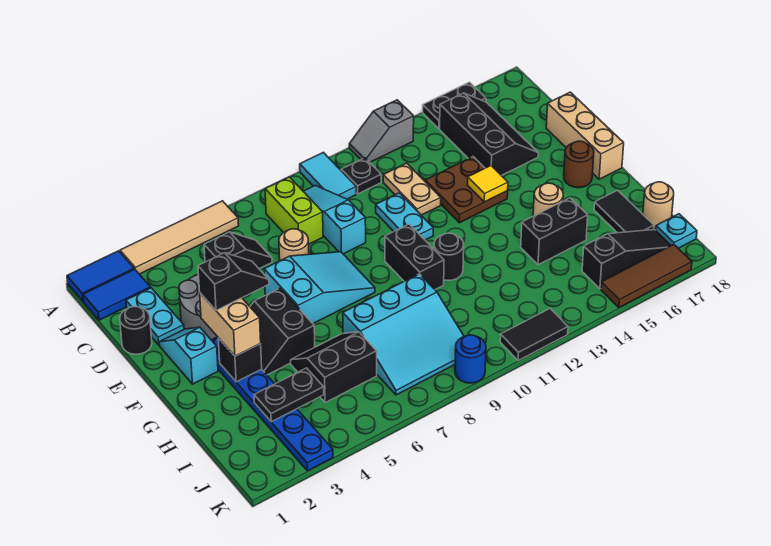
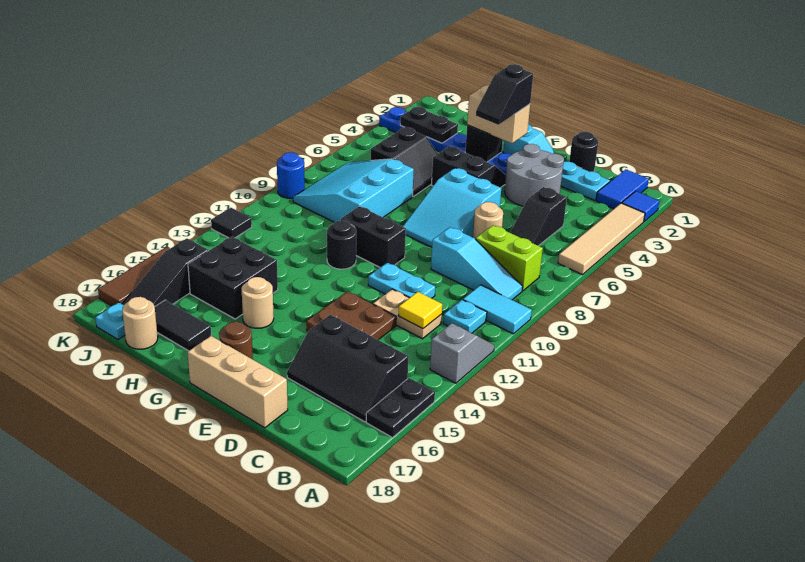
blue tile A1:A2 level 1 -> blue tile A2 level 1
black plate B11 level 1 -> cyan plate B11 level 1
yellow tile E14 level 2 -> yellow tile C12 level 2
black brick H14:H15 level 1 -> black brick H14:I15 level 1
black plate I3:I4 level 2 -> black plate I3:J3 level 2
black tile K11:K12 level 1 -> black tile K12 level 1

